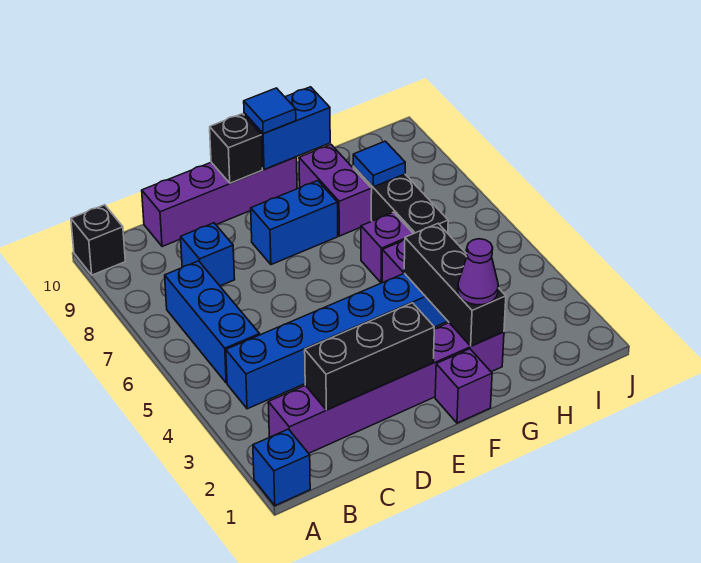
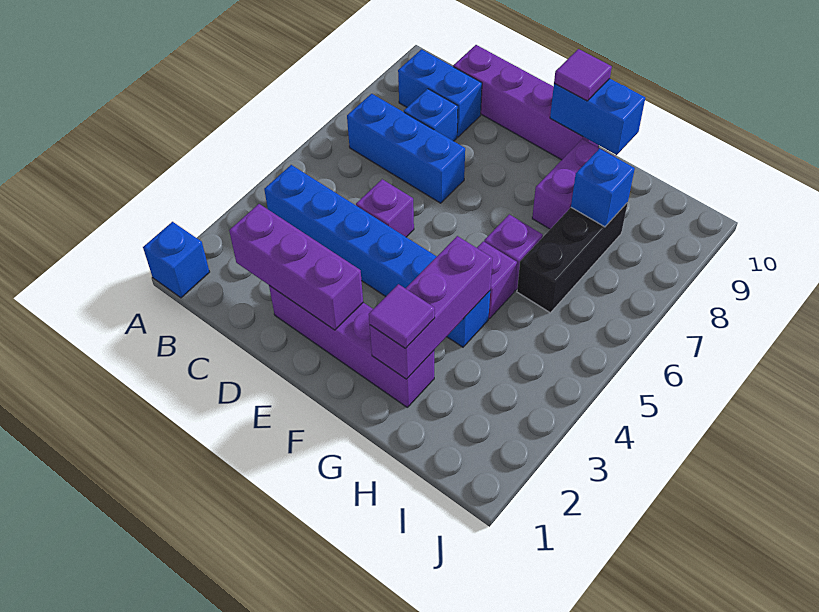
black brick A10 level 1 -> none
purple brick B2:G2 level 1 -> purple brick D2:G2 level 1
blue brick B5:B7 level 1 -> blue brick B7:D7 level 1
black brick C2:E2 level 2 -> purple brick C2:E2 level 2
blue brick E8:F8 level 1 -> blue brick B9:C9 level 1
black brick E10 level 2 -> none
purple brick F1 level 1 -> purple brick D5 level 1
blue tile F10 level 3 -> purple tile F10 level 3
black brick G2:G4 level 2 -> purple brick G2:G4 level 2
purple cone G2 level 3 -> purple tile G2 level 3
blue tile H8 level 2 -> blue brick H8 level 2

